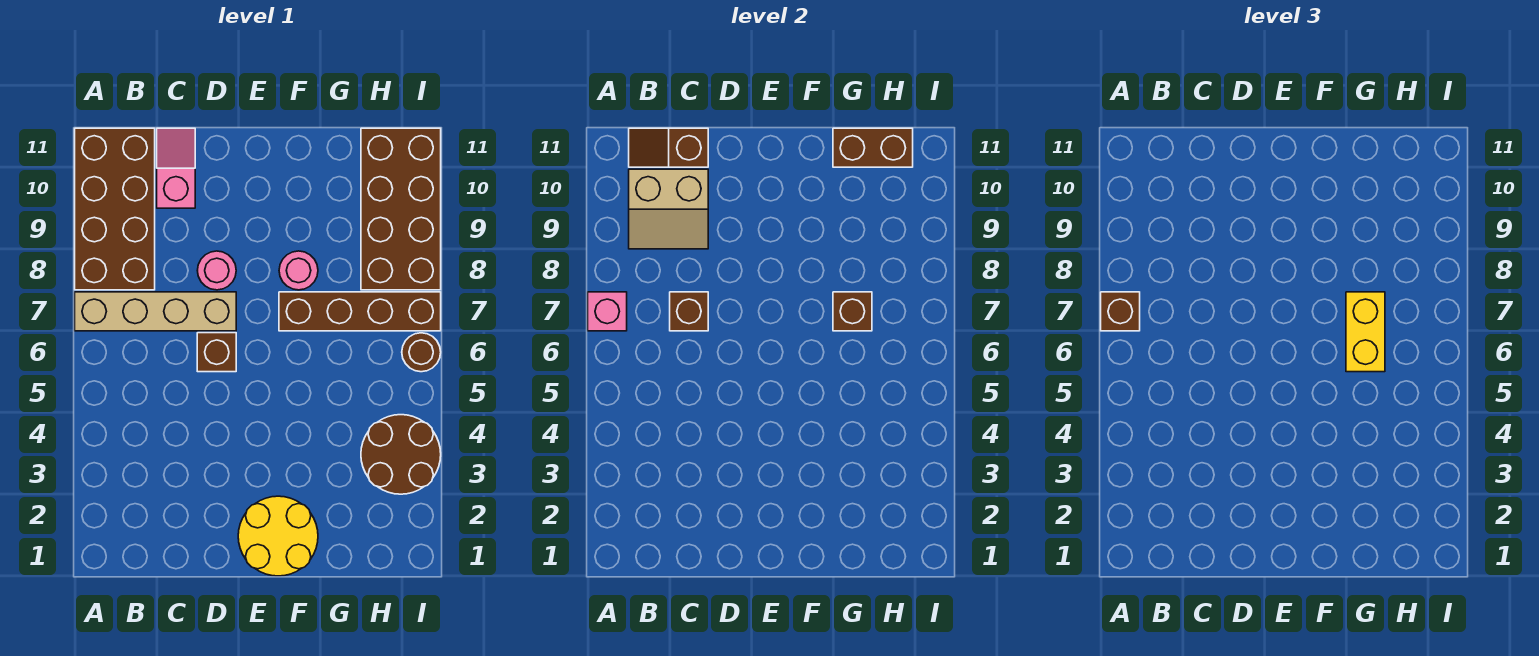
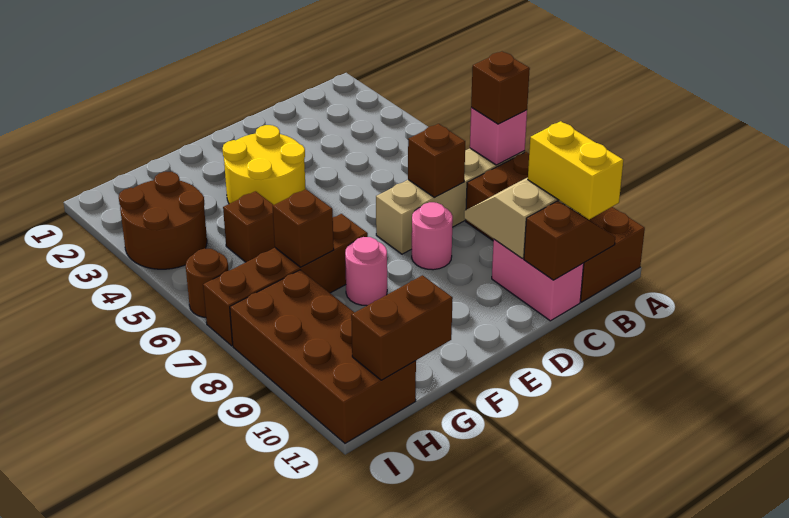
pink slope C10:C11 level 1 top 10 -> pink brick C10:C11 level 1
brown brick D6 level 1 -> brown brick G5 level 1
yellow round brick E1:F2 level 1 -> yellow round brick E3:F4 level 1
yellow brick G6:G7 level 3 -> yellow brick B10:B11 level 3

